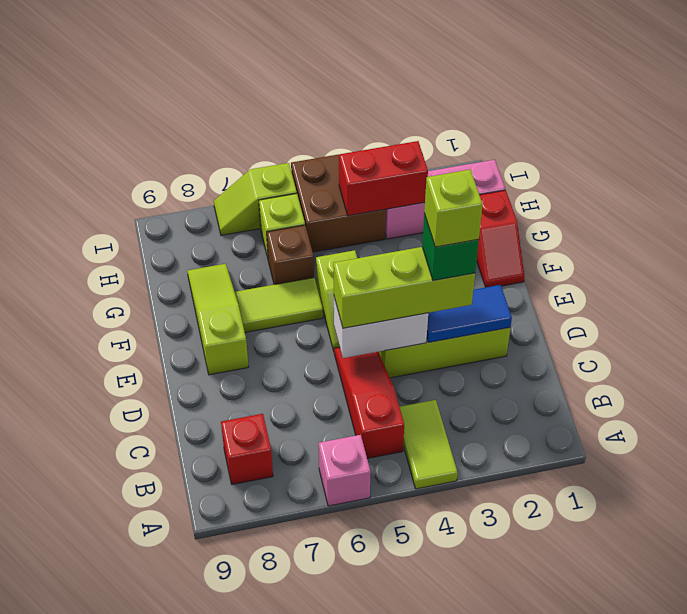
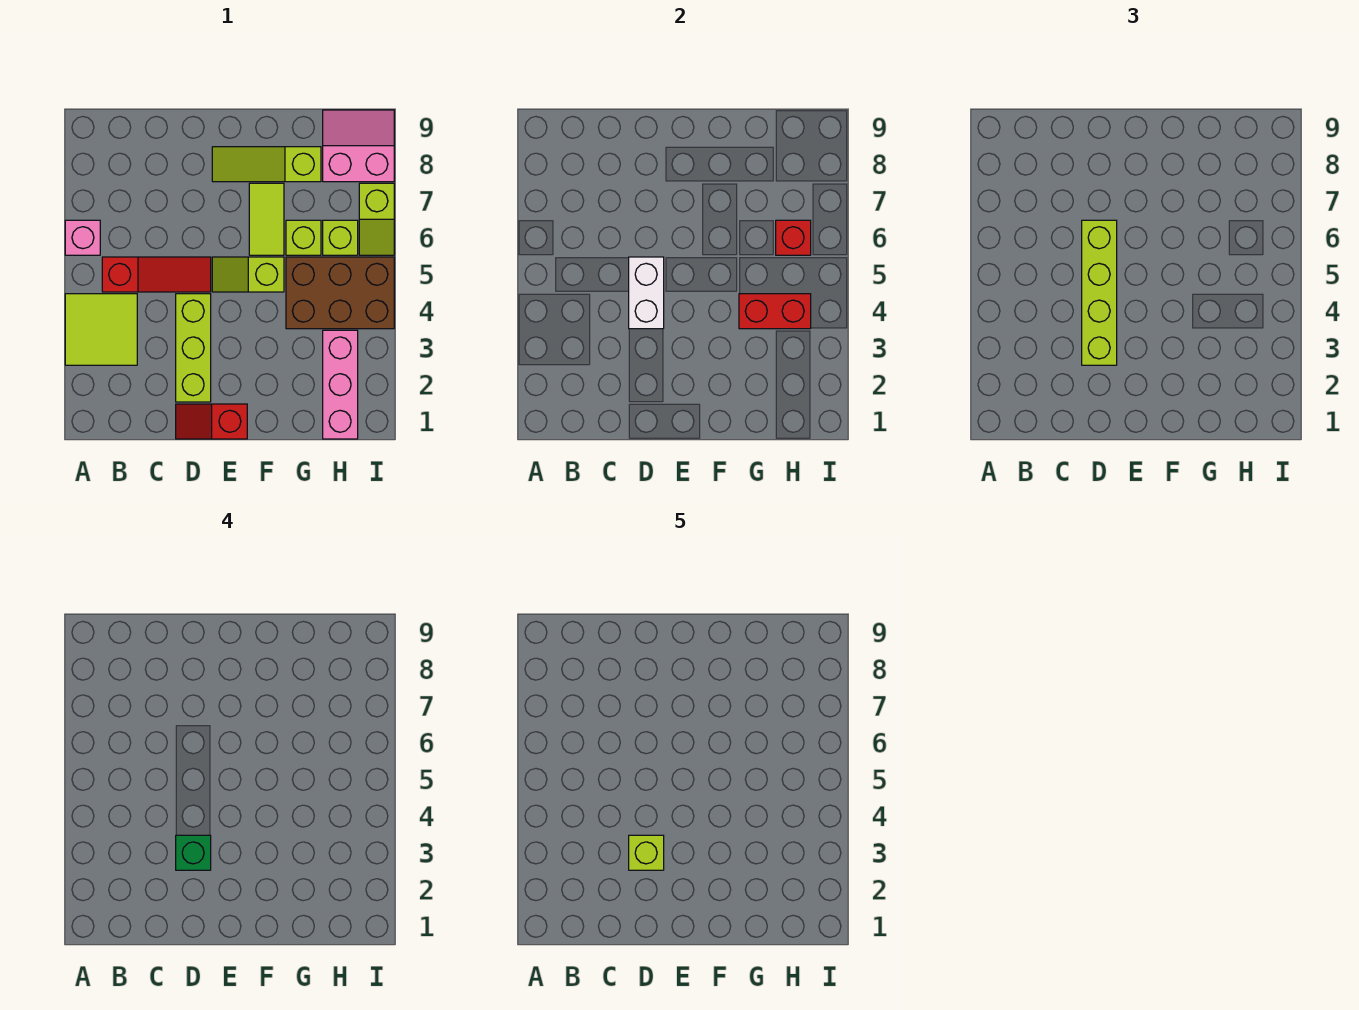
lime tile A4:B4 level 1 -> lime tile A3:B4 level 1
red brick B8 level 1 -> red brick H6 level 2
blue tile D2:D3 level 2 -> none
lime brick D3:D5 level 3 -> lime brick D3:D6 level 3
lime slope E8:G8 level 1 top E -> lime slope E8:G8 level 1 top G
red slope F1:G1 level 1 top G -> red slope D1:E1 level 1 top E
brown brick G6 level 1 -> lime brick G6 level 1
red brick H3:H4 level 2 -> red brick G4:H4 level 2
brown brick H4:I5 level 1 -> brown brick G4:I5 level 1
none -> pink slope H8:I9 level 1 top 8
lime slope I6:I7 level 1 top 6 -> lime slope I6:I7 level 1 top 7

